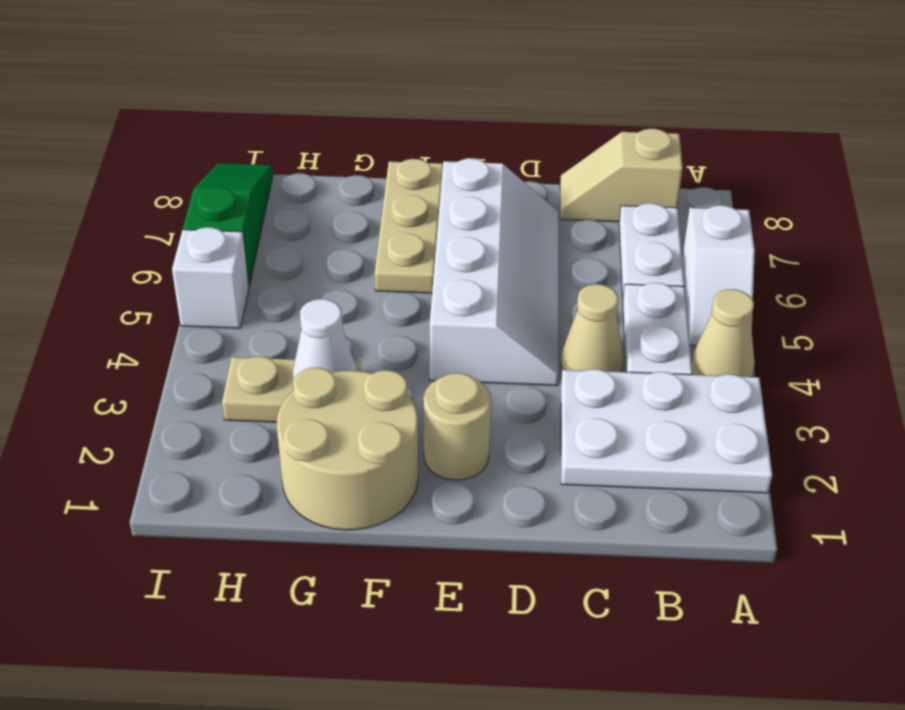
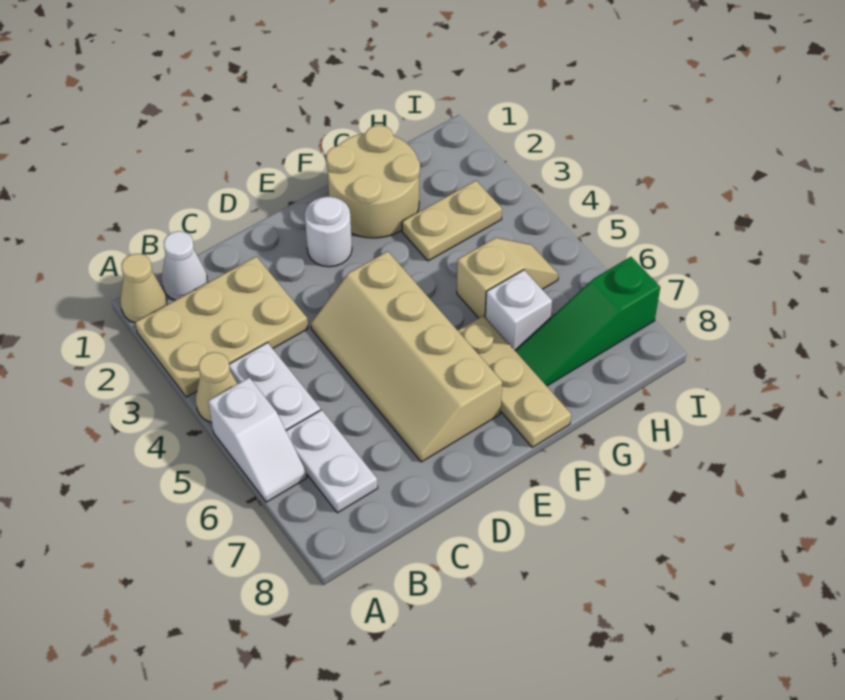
white plate A2:C3 level 1 -> tan plate A2:C3 level 1
white slope A5:A6 level 1 top 6 -> white slope A5:A6 level 1 top 5
tan slope B8:C8 level 1 top B -> tan slope G5:H5 level 1 top G
tan cone C4 level 1 -> tan cone A1 level 1
white slope D4:E7 level 1 top E -> tan slope D4:E7 level 1 top E
tan round brick E2 level 1 -> white round brick E2 level 1
white cone G3 level 2 -> white cone B1 level 1
white brick I5 level 1 -> white brick G6 level 1
green slope I6:I8 level 1 top 6 -> green slope G7:I7 level 1 top I

